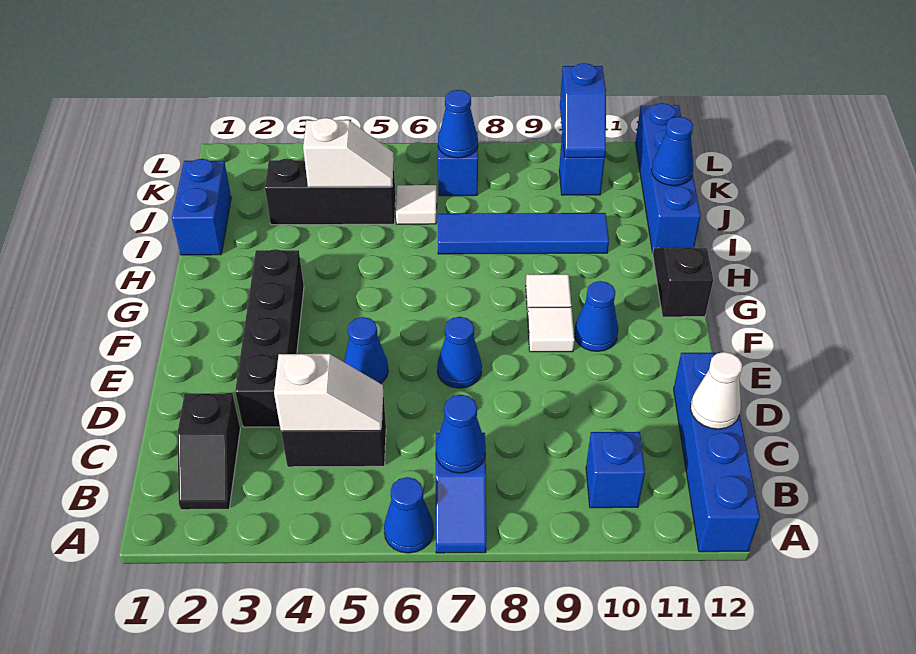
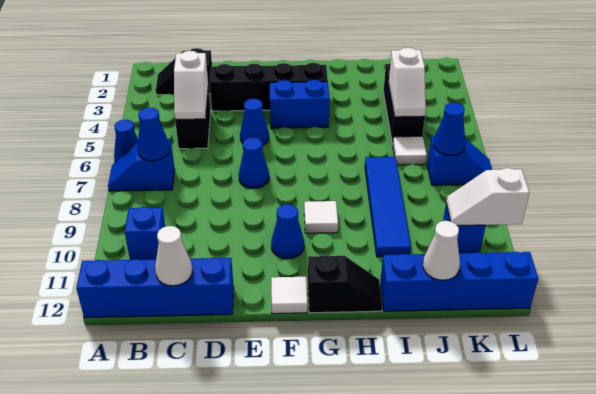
white tile F9 level 1 -> white tile F12 level 1
blue brick I1:J1 level 1 -> blue brick F4:G4 level 1
blue cone J12 level 2 -> white cone J12 level 2
blue slope K10:L10 level 2 top L -> white slope K10:L10 level 2 top L

